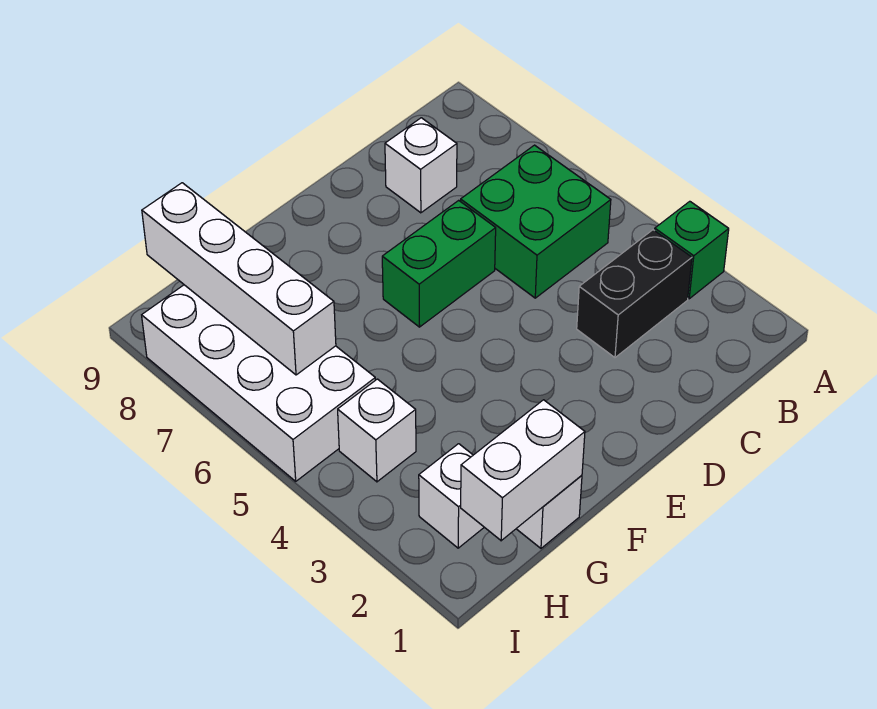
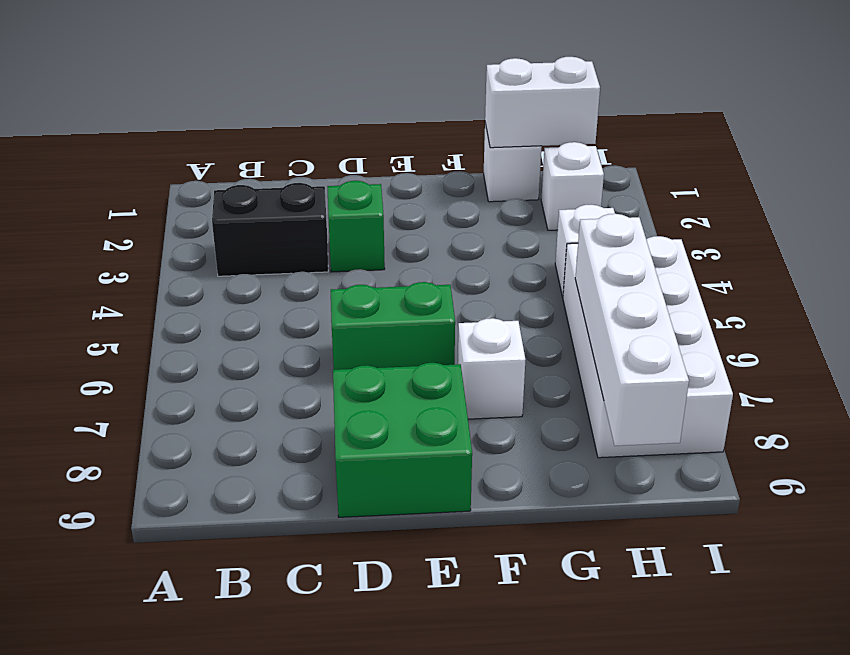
green brick A3 level 1 -> green brick D3 level 1
green brick B5:C6 level 1 -> green brick D8:E9 level 1
white brick C8 level 1 -> white brick F7 level 1

